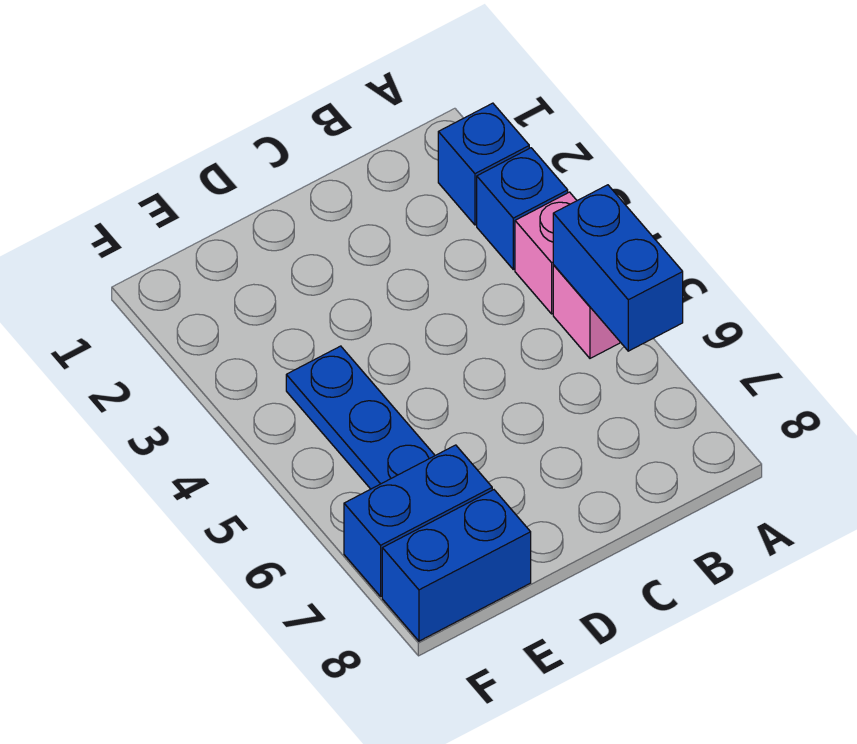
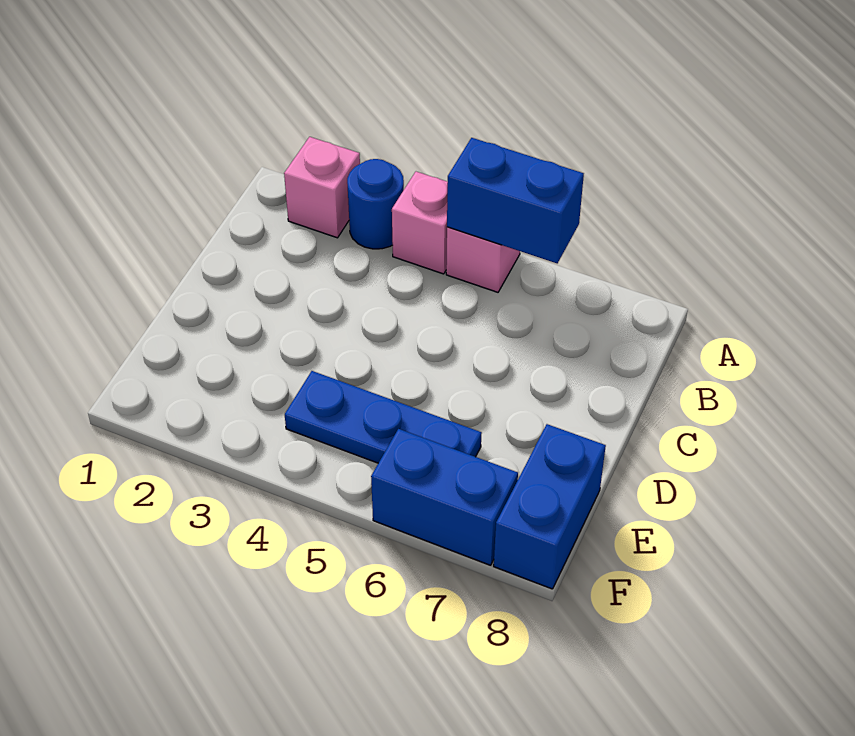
blue brick A2 level 1 -> pink brick A2 level 1
blue brick A3 level 1 -> blue round brick A3 level 1
blue brick E7:F7 level 1 -> blue brick F6:F7 level 1

